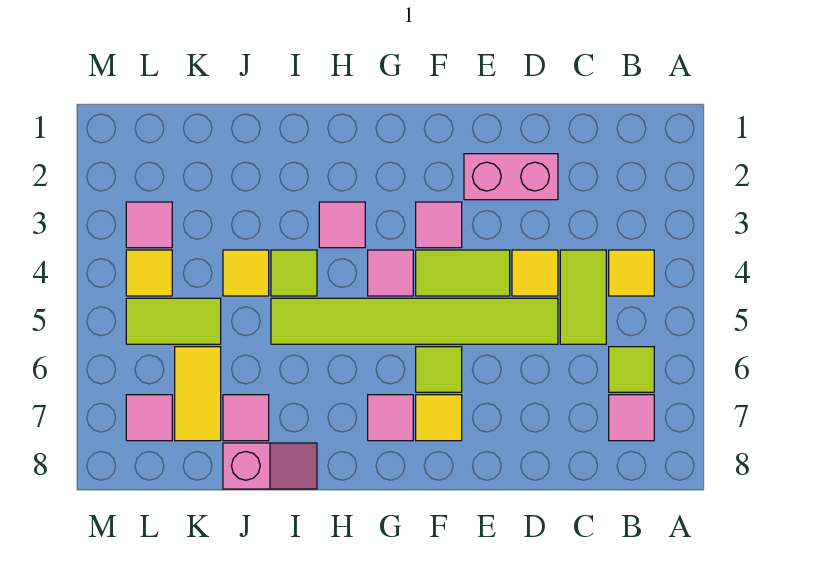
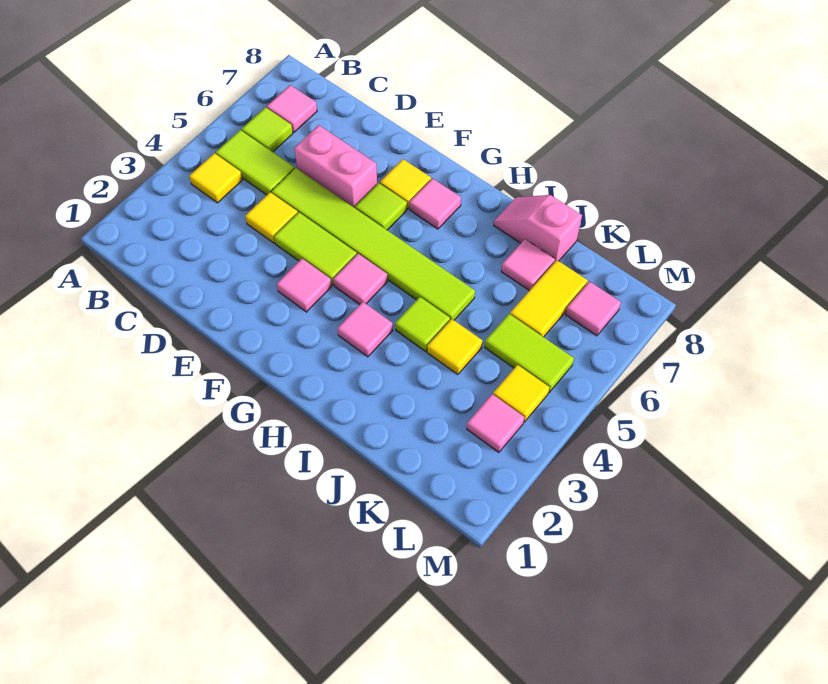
lime tile C4:C5 level 1 -> lime tile B5:C5 level 1
pink brick D2:E2 level 1 -> pink brick D6:E6 level 1

